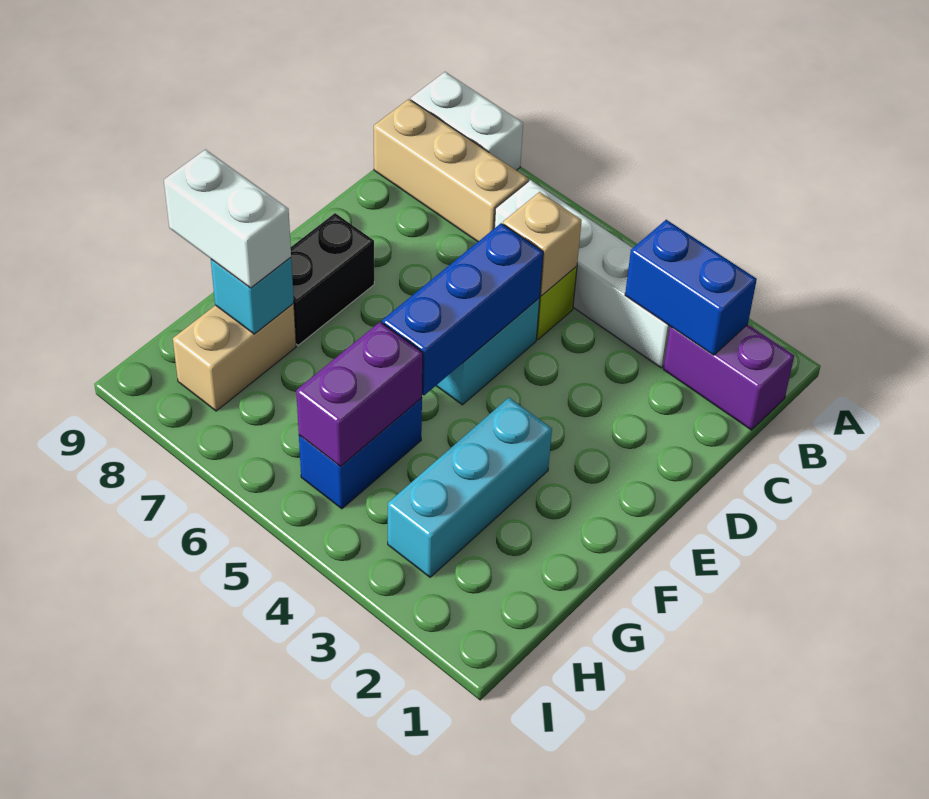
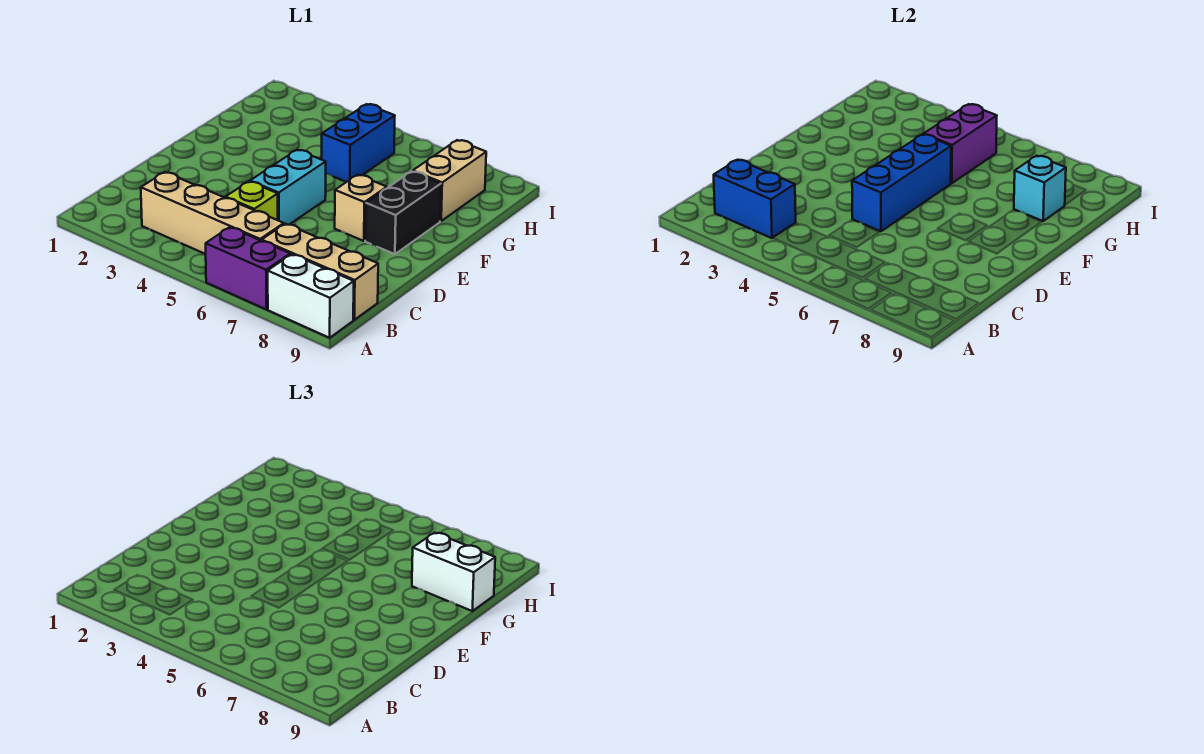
purple brick B1:B2 level 1 -> purple brick A6:A7 level 1
white brick B3:B6 level 1 -> tan brick B3:B6 level 1
tan brick C5 level 2 -> tan brick E7 level 1
cyan brick F3:H3 level 1 -> none

